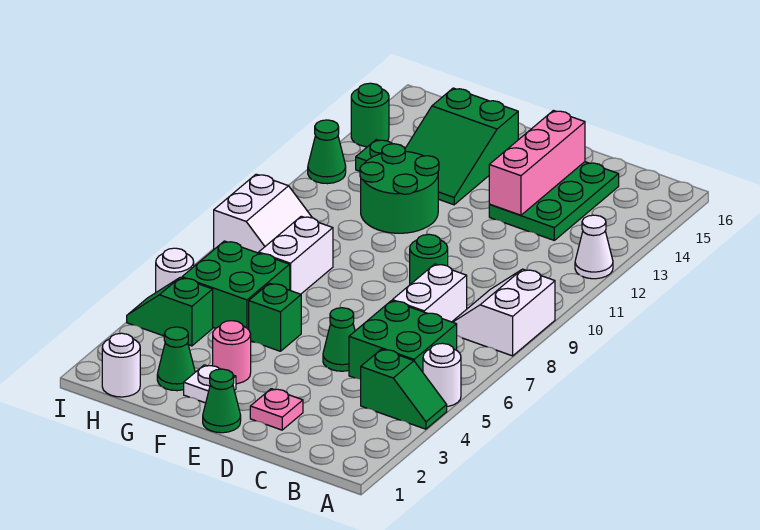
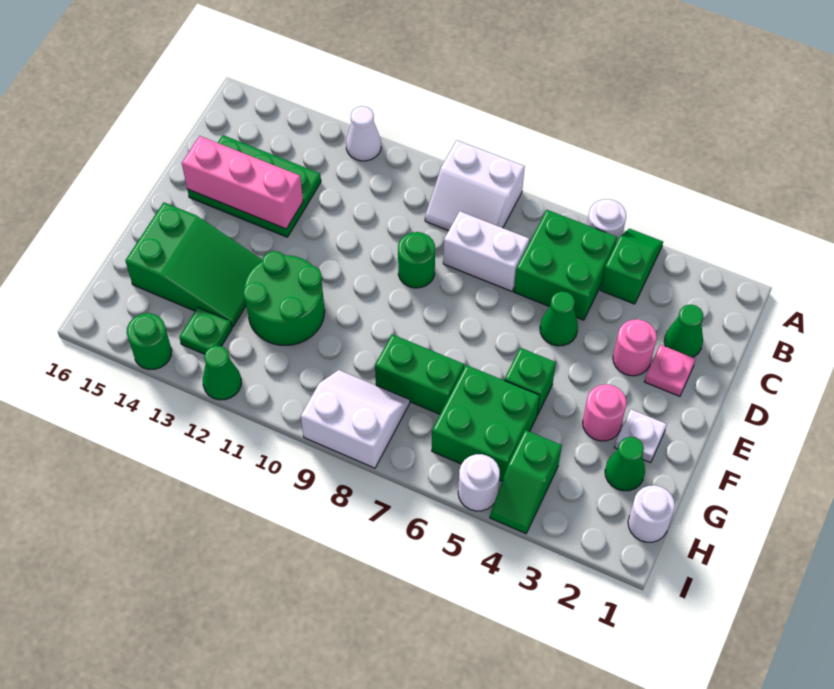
none -> pink round brick D3 level 1
green cone E1 level 1 -> green cone C2 level 1
white brick G7:G8 level 1 -> green brick G7:G8 level 1

